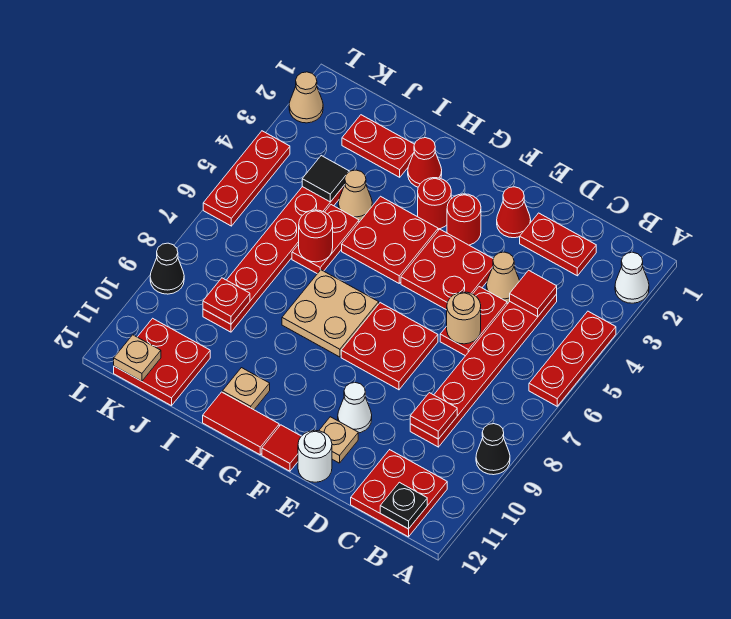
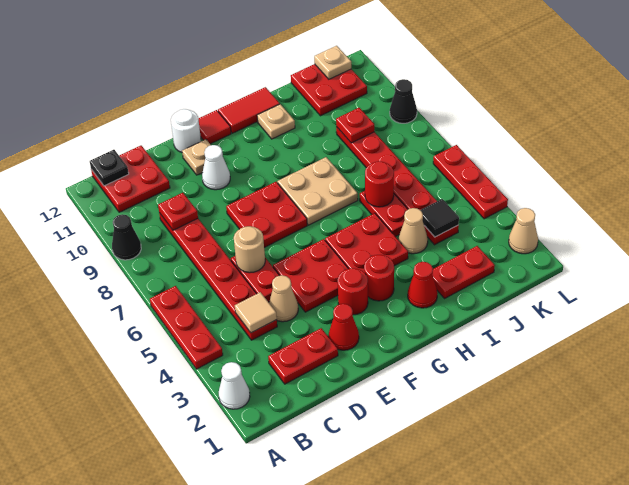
red tile C4 level 2 -> tan tile C4 level 2

